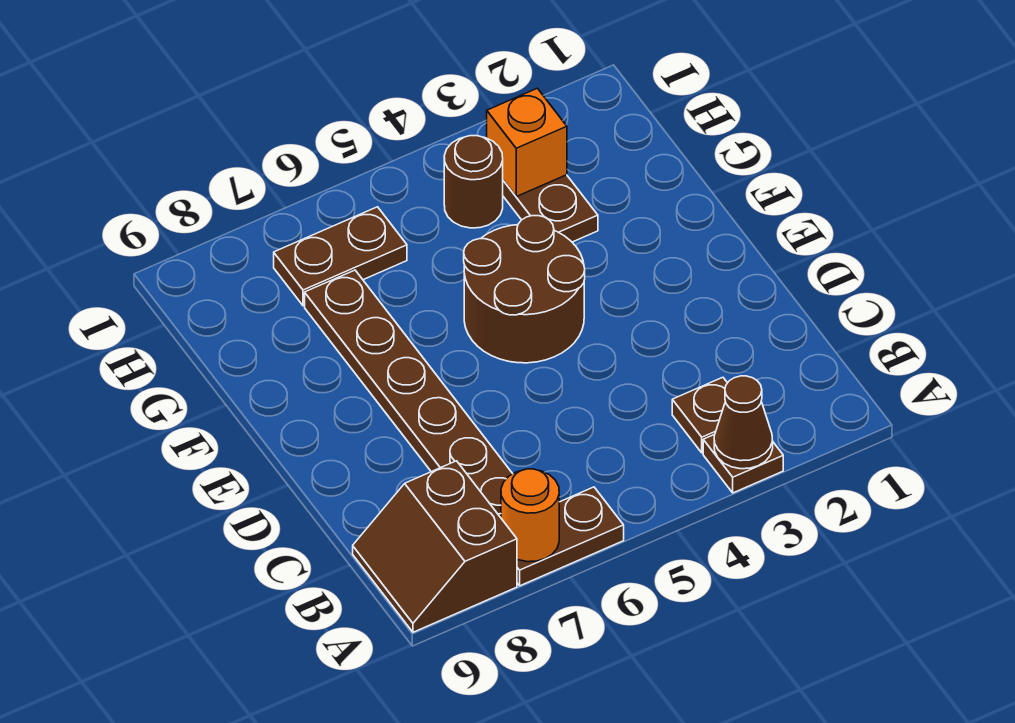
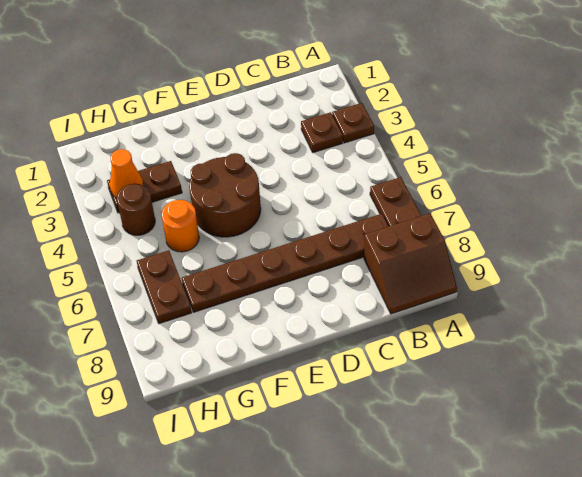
brown cone A3 level 2 -> none
orange round brick A7 level 2 -> orange round brick G5 level 1
orange brick H3 level 2 -> orange cone H3 level 2

